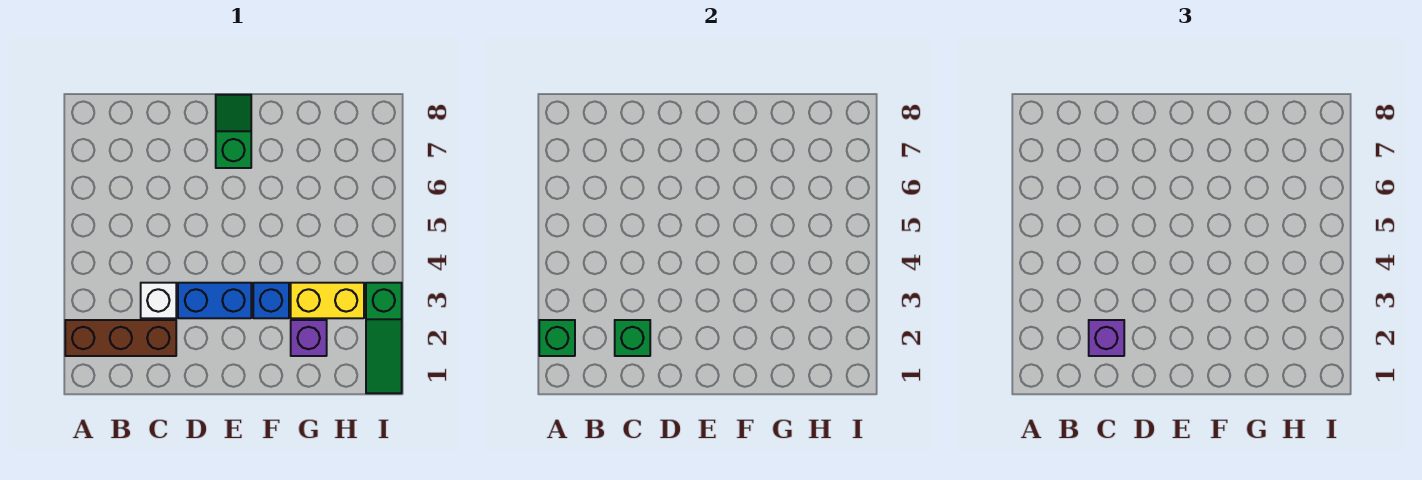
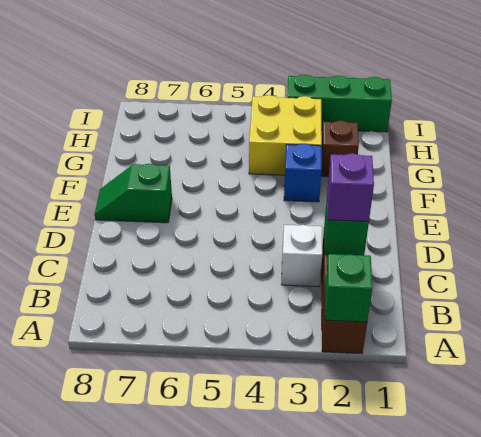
blue brick D3:E3 level 1 -> none
purple brick G2 level 1 -> brown brick G2 level 1
yellow brick G3:H3 level 1 -> yellow brick G3:H4 level 1
green slope I1:I3 level 1 top 3 -> green brick I1:I3 level 1

